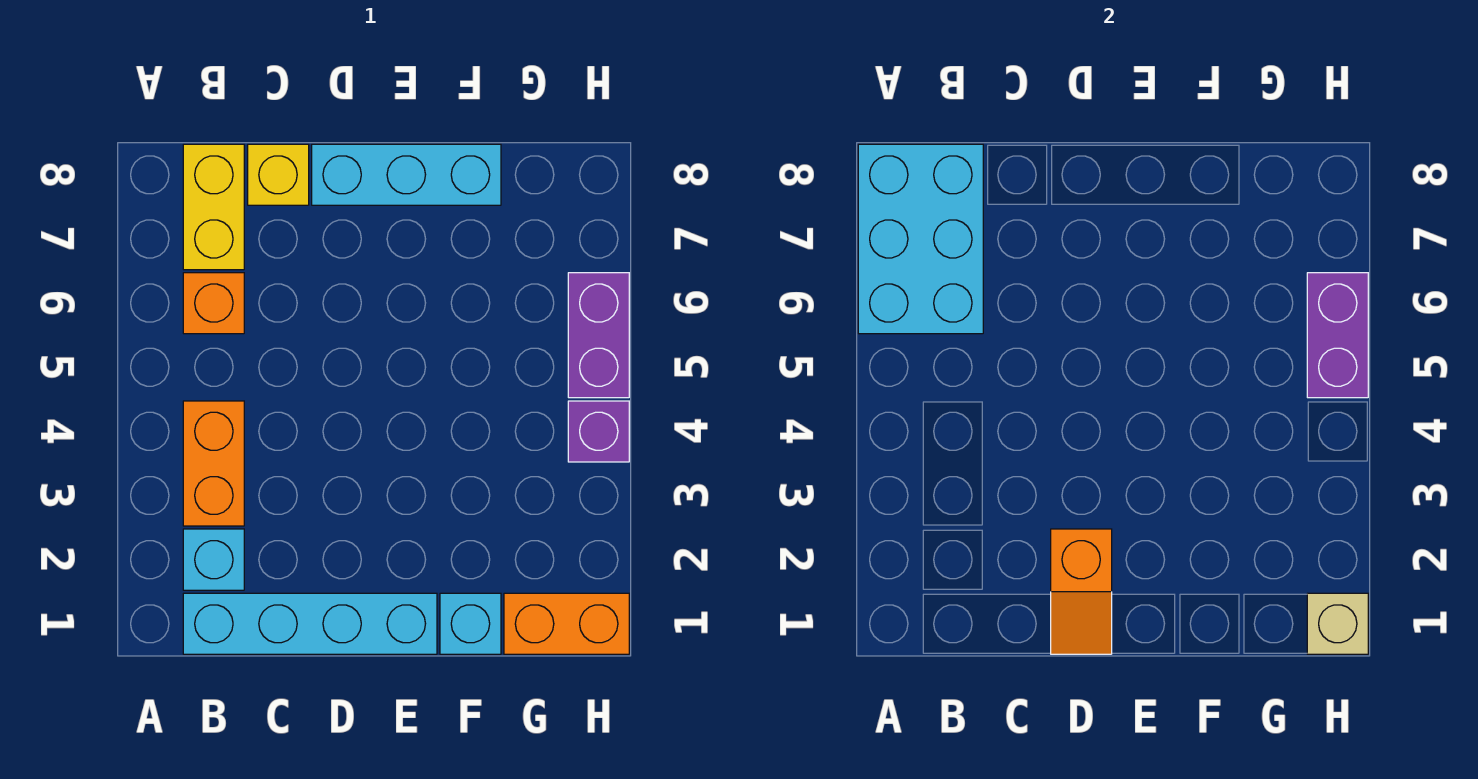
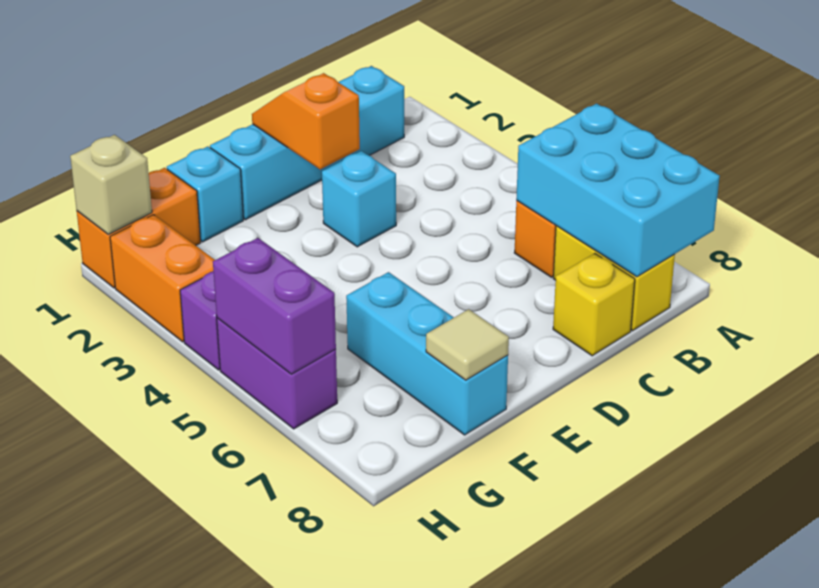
cyan brick B2 level 1 -> cyan brick D3 level 1
orange brick B3:B4 level 1 -> orange brick H2:H3 level 1
cyan brick D8:F8 level 1 -> cyan brick F6:F8 level 1
none -> tan tile F8 level 2

